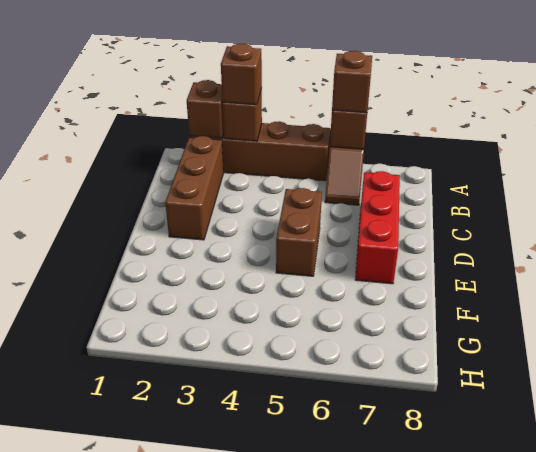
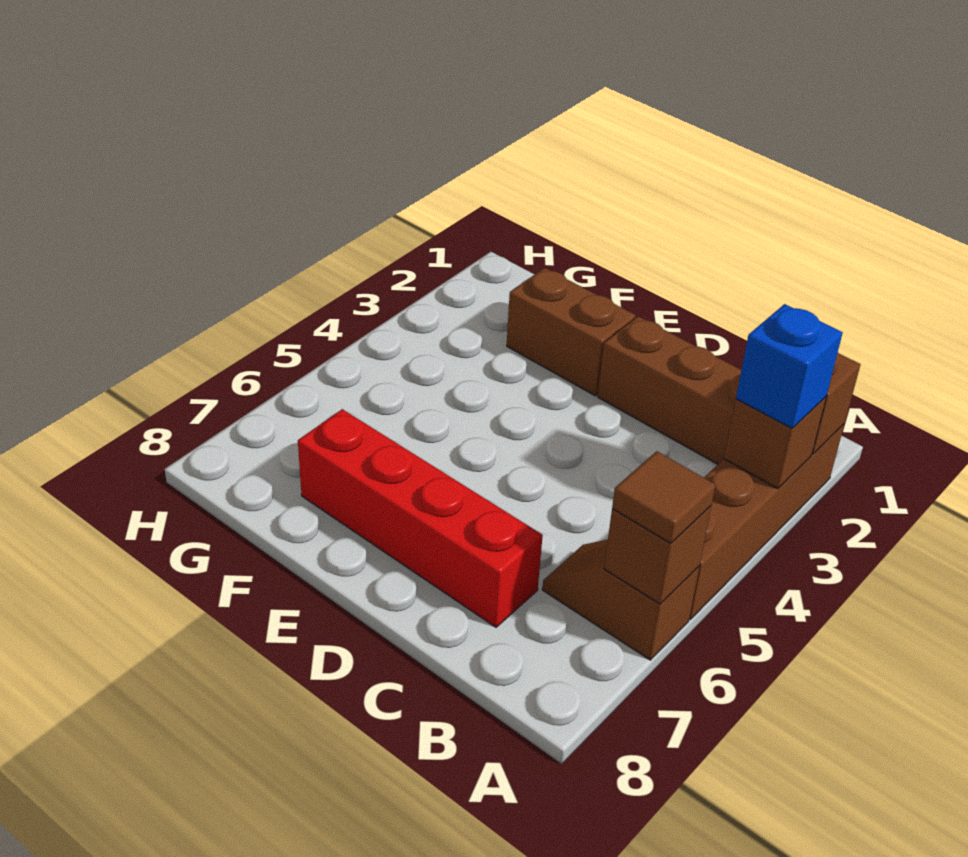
brown brick A3 level 3 -> blue brick A3 level 3
brown brick A6 level 3 -> brown tile A6 level 3
red brick C7:E7 level 1 -> red brick C7:F7 level 1
brown brick D5:E5 level 1 -> brown brick E2:F2 level 1

